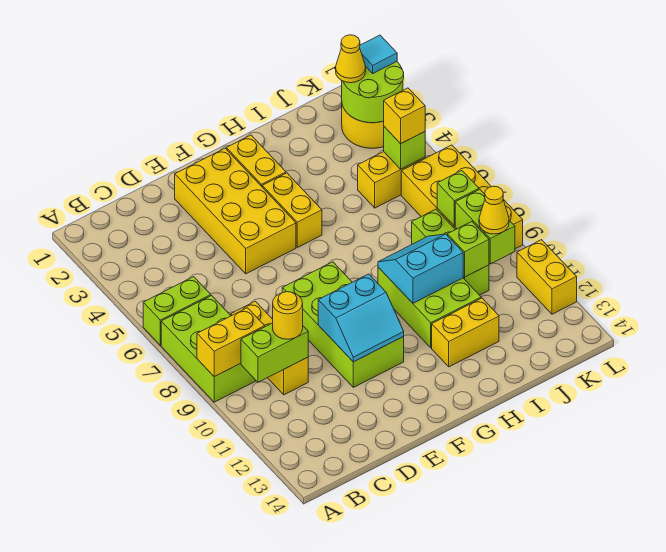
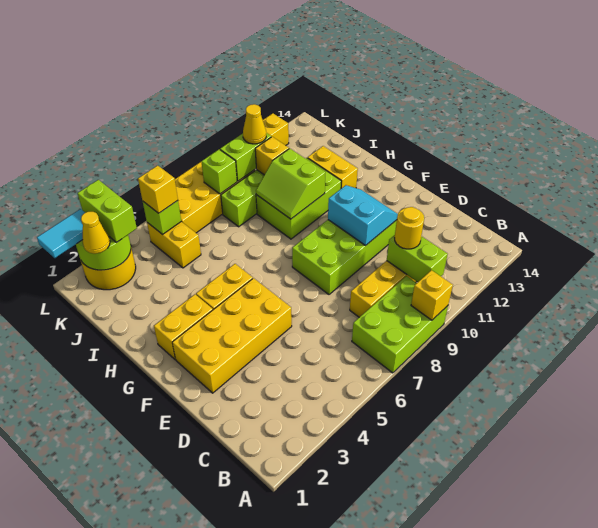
lime brick A6:B6 level 1 -> lime brick K3:L3 level 3
yellow brick A9:B9 level 2 -> yellow brick A9 level 2
cyan slope H9:I10 level 2 top 10 -> lime slope H9:I10 level 2 top 10
lime brick J10 level 2 -> yellow brick J10 level 2
cyan tile L2 level 3 -> cyan tile L1:L2 level 3

